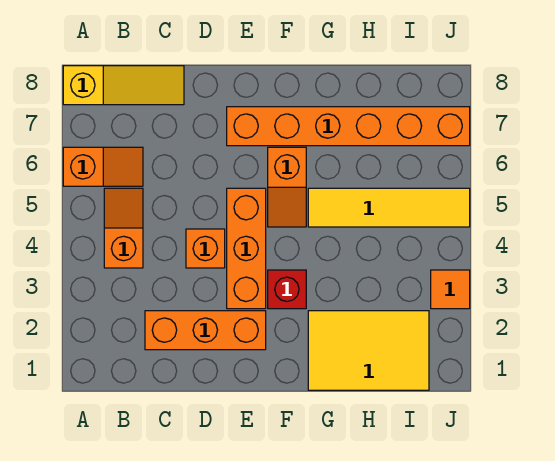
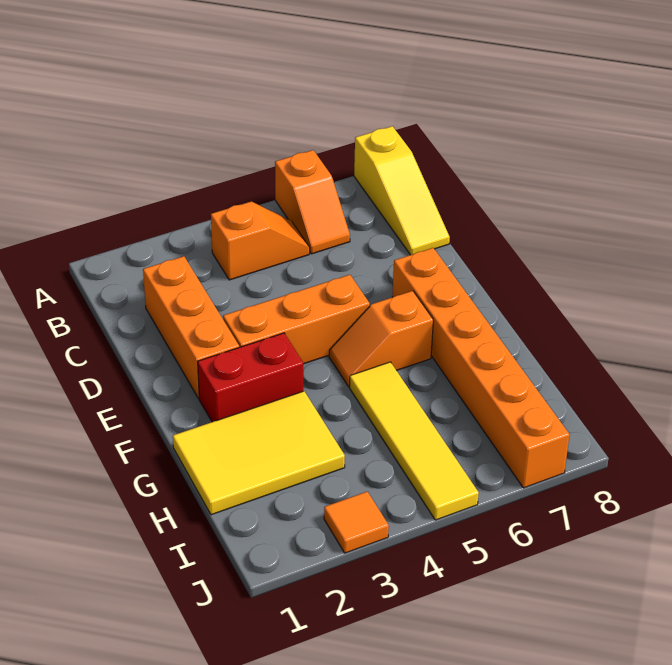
orange brick D4 level 1 -> none
red brick F3 level 1 -> red brick F2:F3 level 1
yellow tile G1:I2 level 1 -> yellow tile G1:H3 level 1

